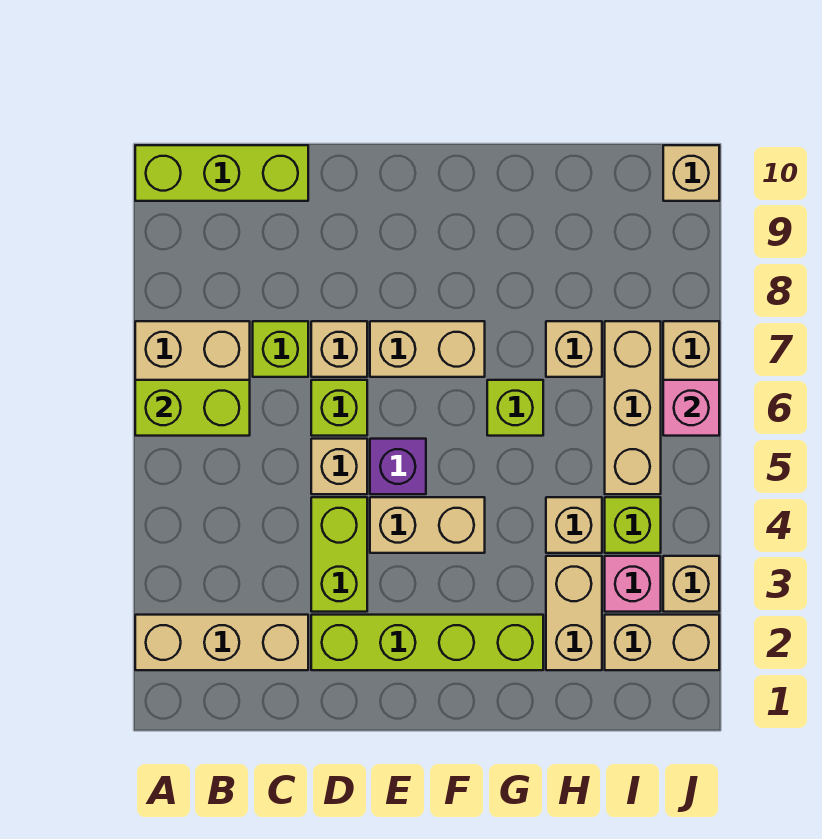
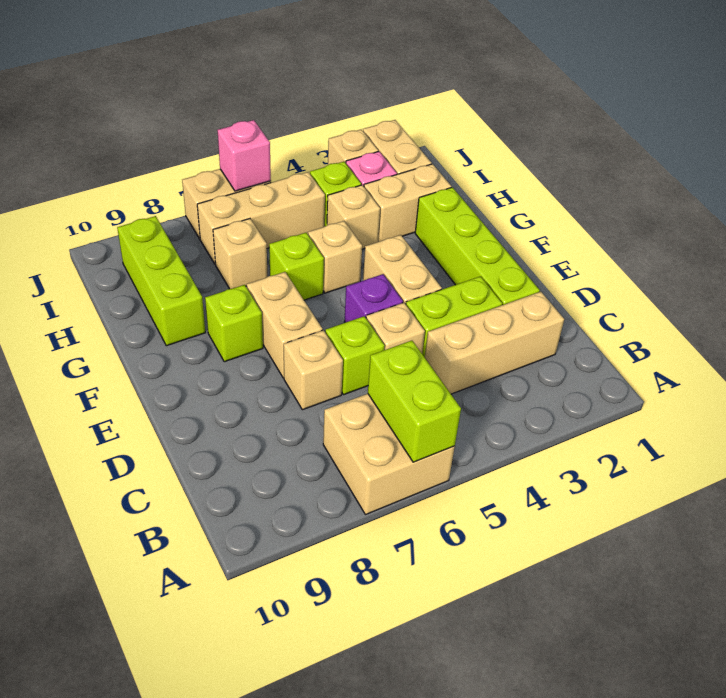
tan brick A2:C2 level 1 -> tan brick C2:C4 level 1
lime brick A10:C10 level 1 -> lime brick G9:I9 level 1
lime brick C7 level 1 -> lime brick F8 level 1
tan brick J10 level 1 -> tan brick G5 level 1

